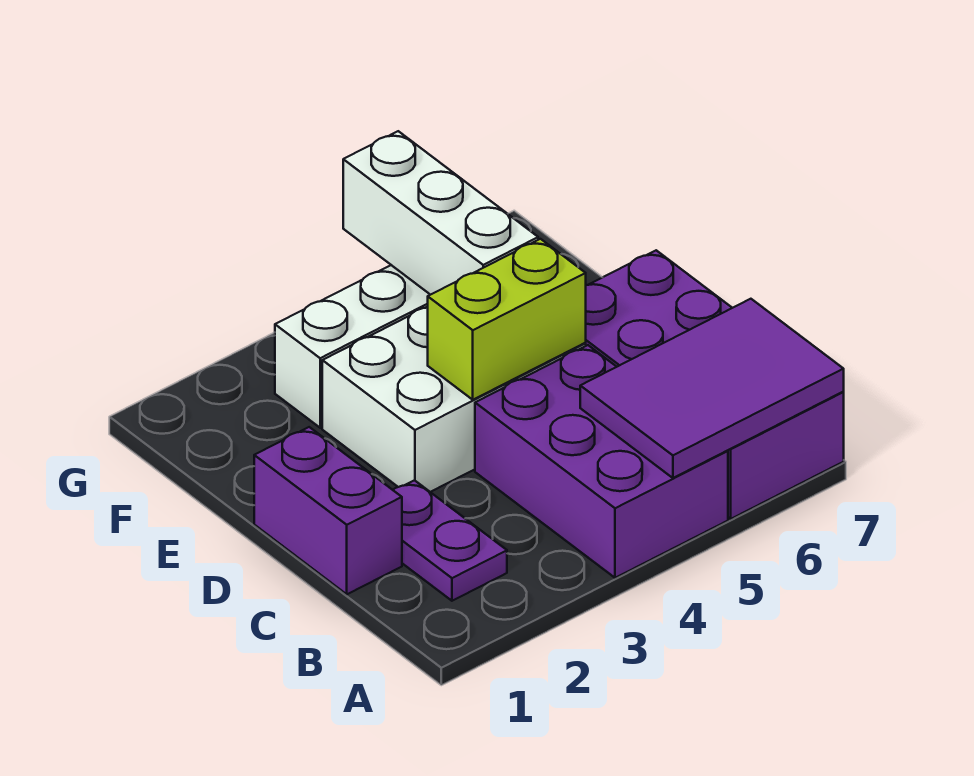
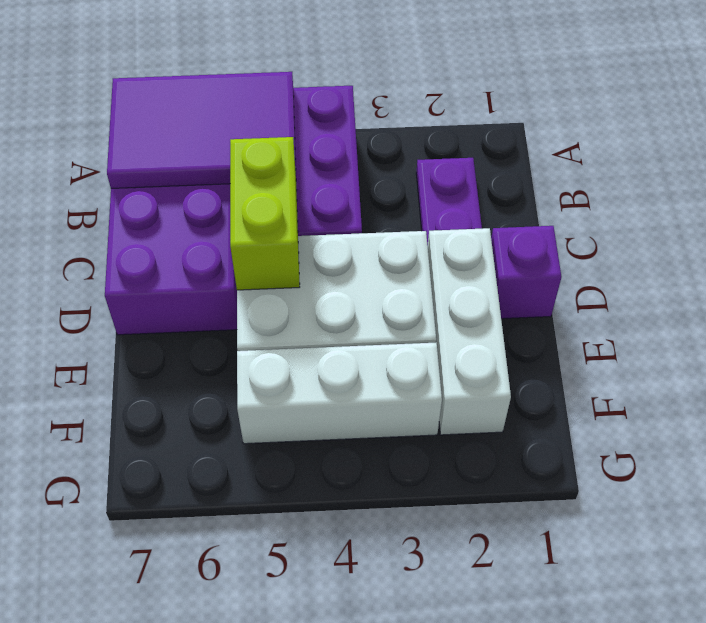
purple brick C1:D1 level 1 -> purple brick D1 level 1
lime brick D4:D5 level 2 -> lime brick C5:D5 level 2
white brick E5:G5 level 2 -> white brick D2:F2 level 1

